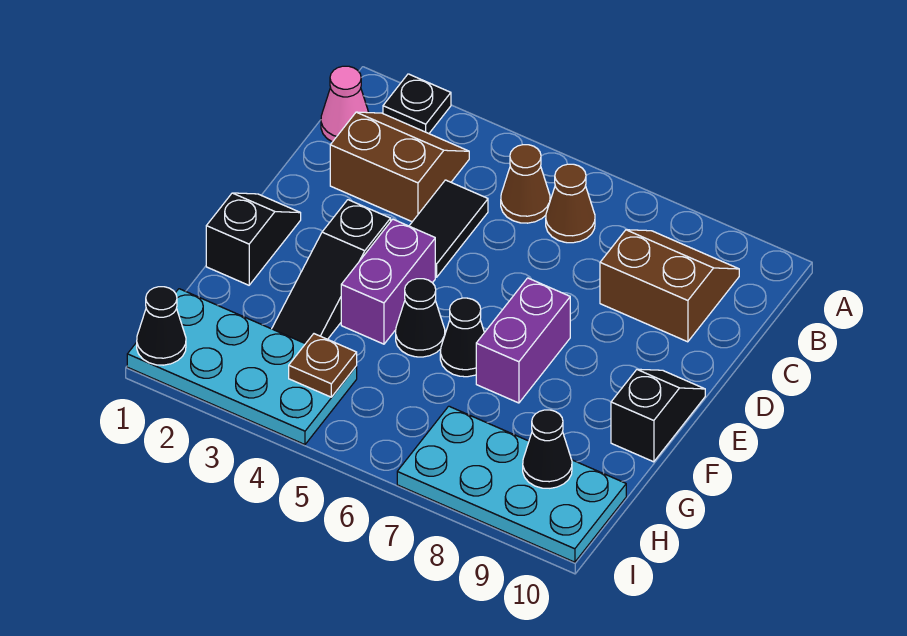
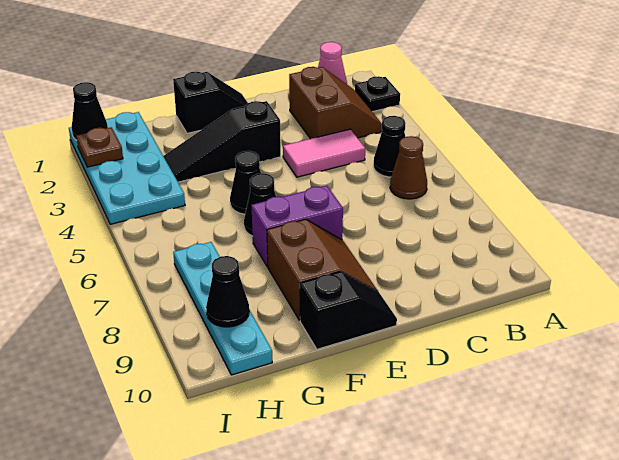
brown cone B5 level 1 -> black cone B5 level 1
brown slope B8:C9 level 1 top C -> brown slope E8:F9 level 1 top F
black tile C4:D4 level 1 -> pink tile C4:D4 level 1
purple brick E4:F4 level 1 -> none
brown plate H4 level 2 -> brown plate I2 level 2
cyan plate H7:I10 level 1 -> cyan plate H7:H10 level 1

